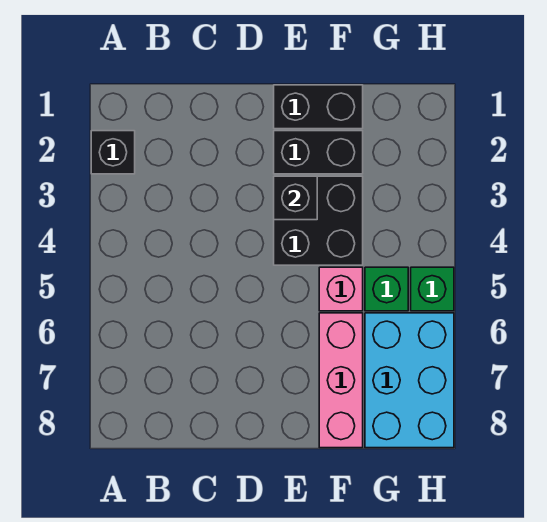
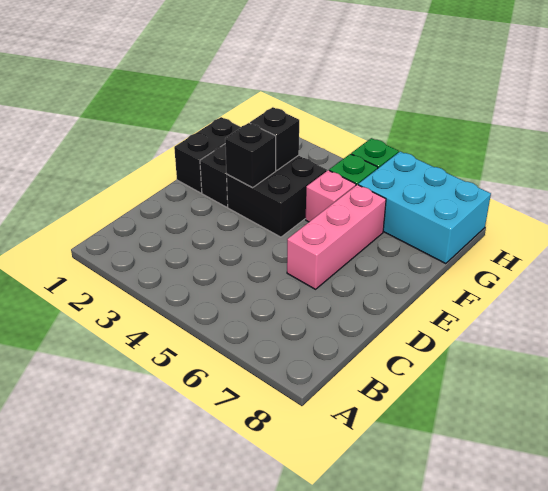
black brick A2 level 1 -> black brick F3 level 2
pink brick F6:F8 level 1 -> pink brick D6:F6 level 1

